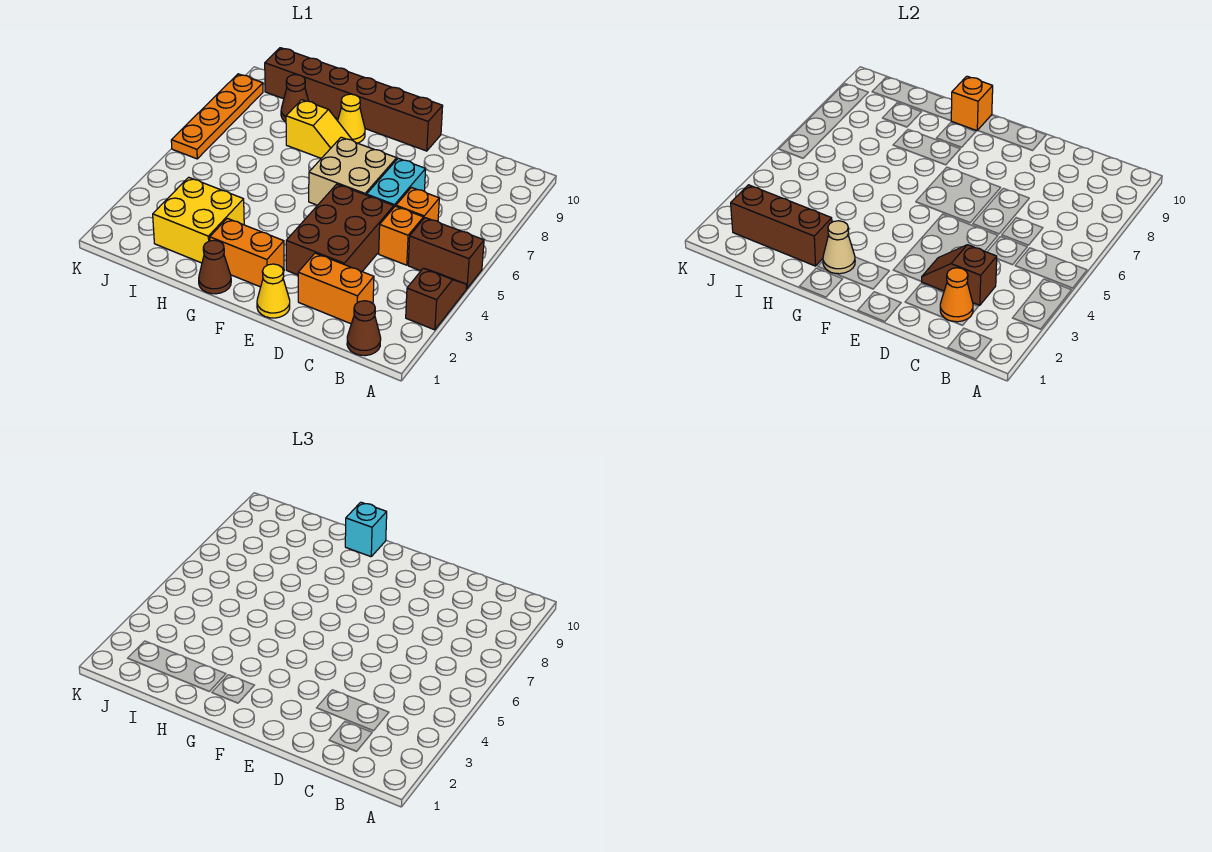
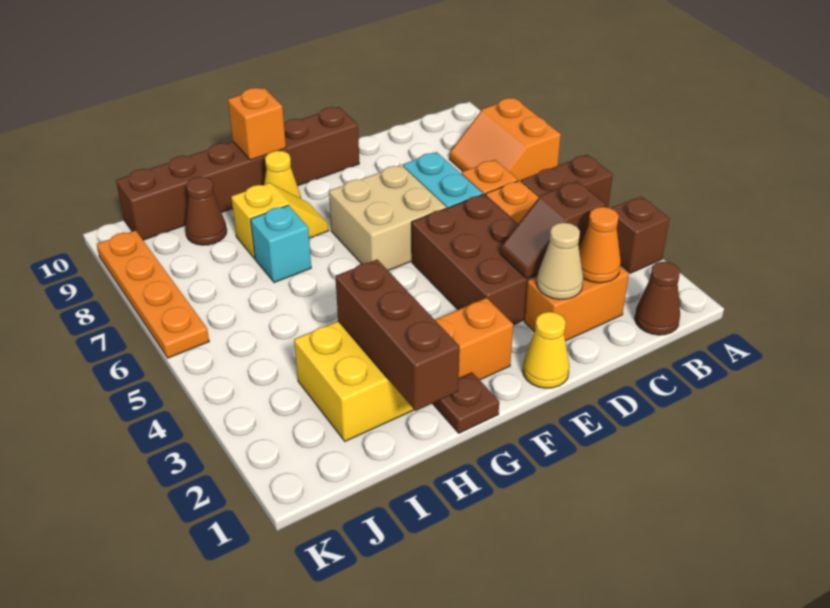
none -> orange slope A7:B8 level 1 top A
brown cone G1 level 1 -> brown plate G1 level 1
tan cone G2 level 2 -> tan cone D2 level 2
cyan brick G10 level 3 -> cyan brick H7 level 1
brown brick H2:J2 level 2 -> brown brick H1:H3 level 2

